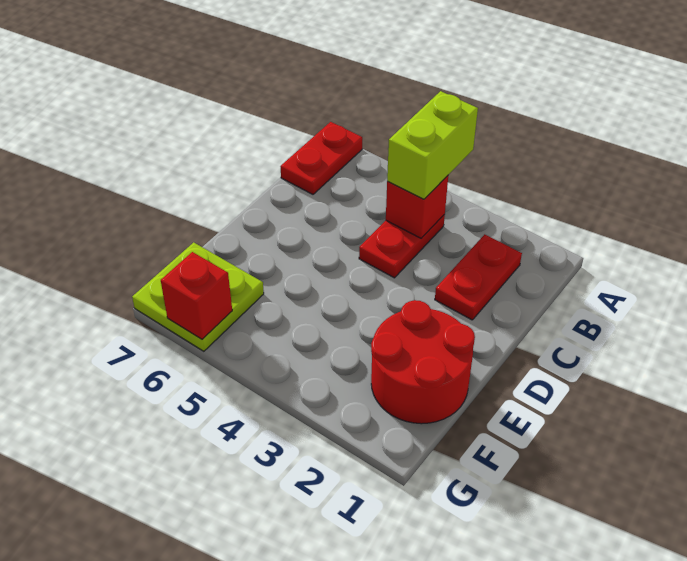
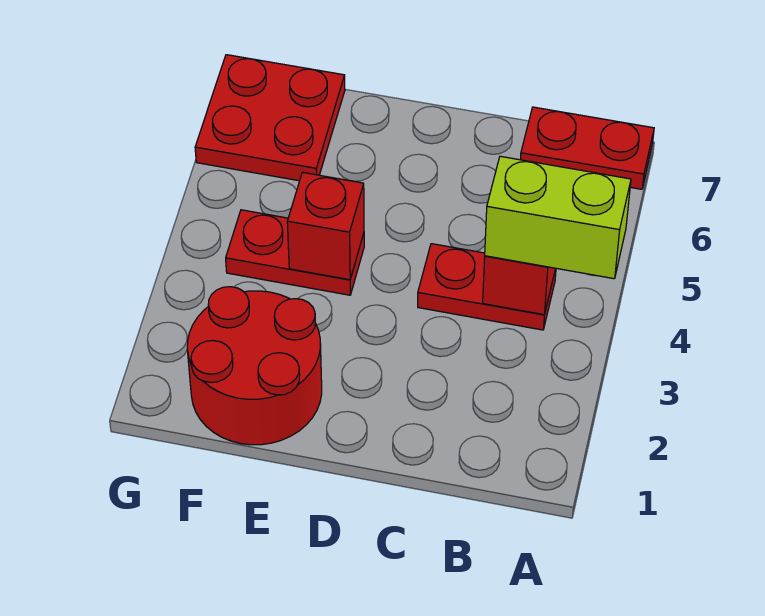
red plate B2:C2 level 1 -> red plate E4:F4 level 1
lime plate F6:G7 level 1 -> red plate F6:G7 level 1
red brick G6 level 2 -> red brick E4 level 2

